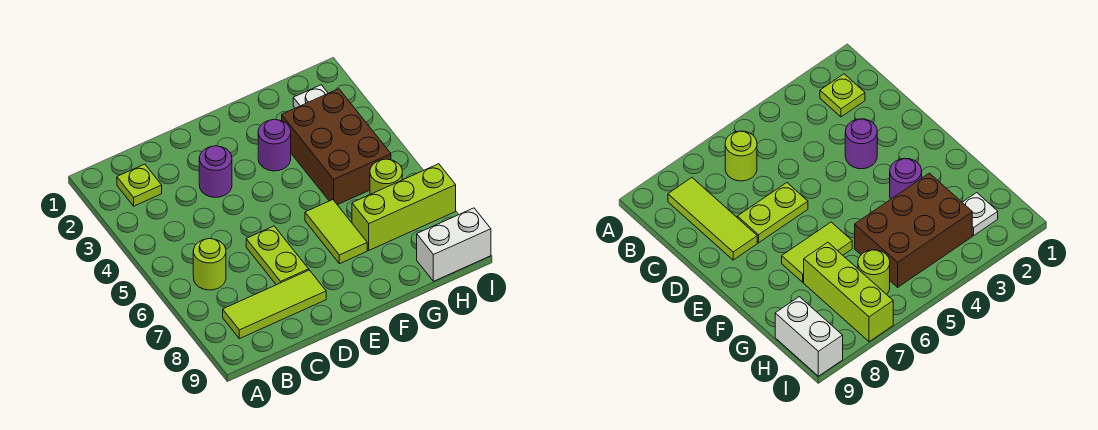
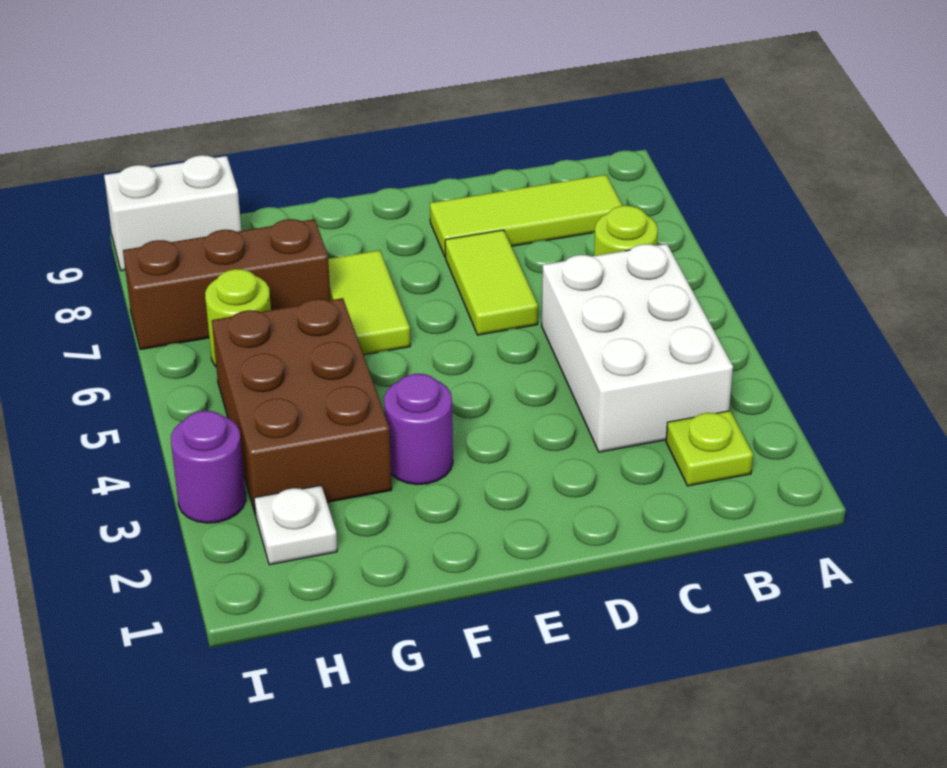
none -> white brick B3:C5 level 1
purple round brick D3 level 1 -> purple round brick I3 level 1
lime plate D6:D7 level 1 -> lime tile D6:D7 level 1
lime brick G7:I7 level 1 -> brown brick G7:I7 level 1

